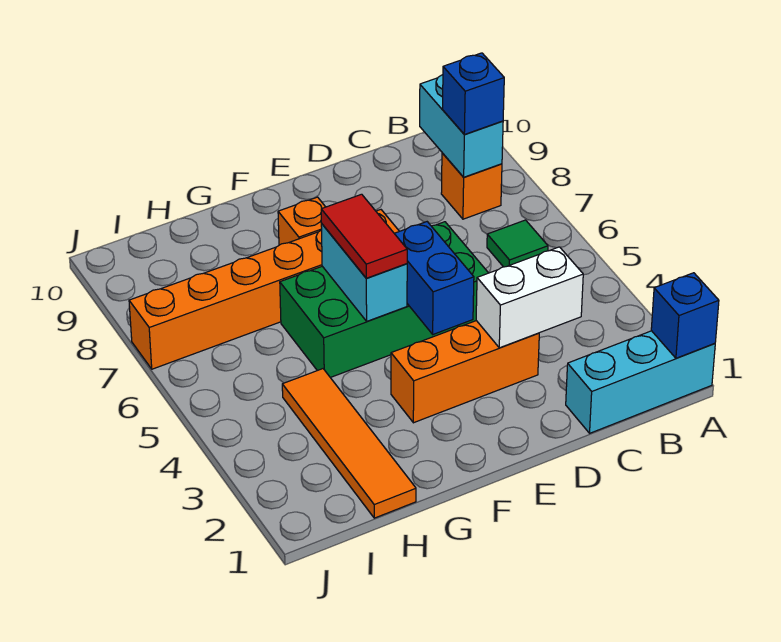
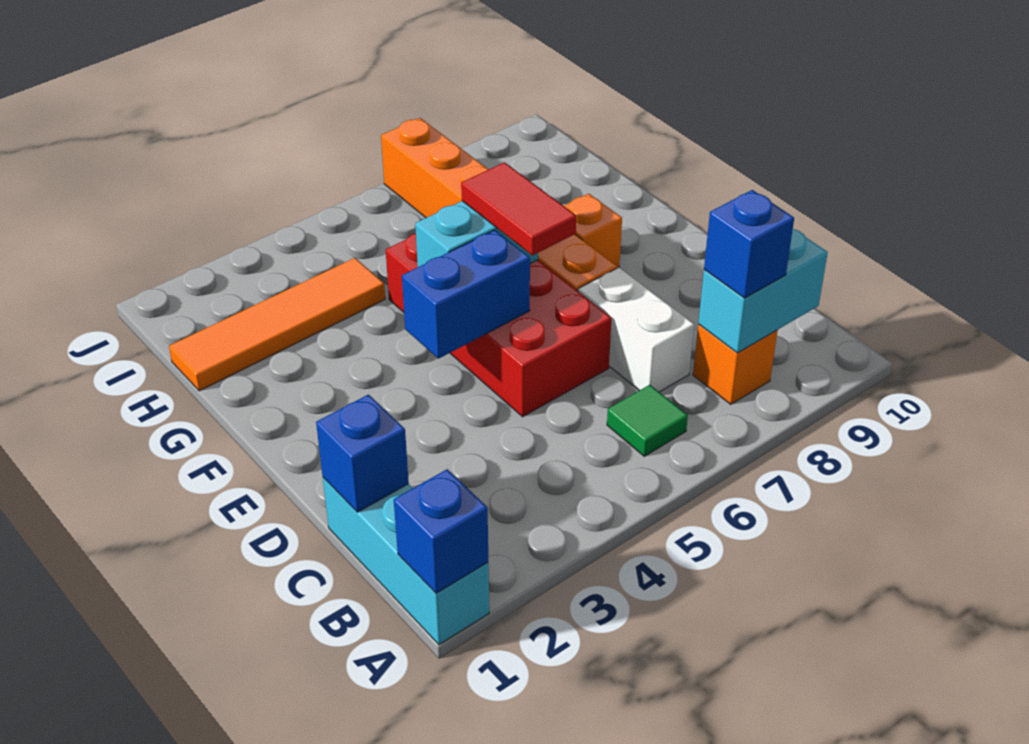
none -> blue brick C1 level 2
white brick C3:D3 level 2 -> white brick C7:D7 level 1
orange brick D3:F3 level 1 -> none
green brick D5:G6 level 1 -> red brick D5:G6 level 1
red tile F5:F6 level 3 -> red tile E6:F6 level 3

